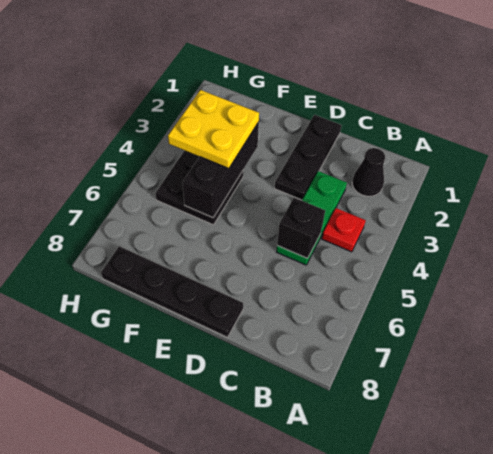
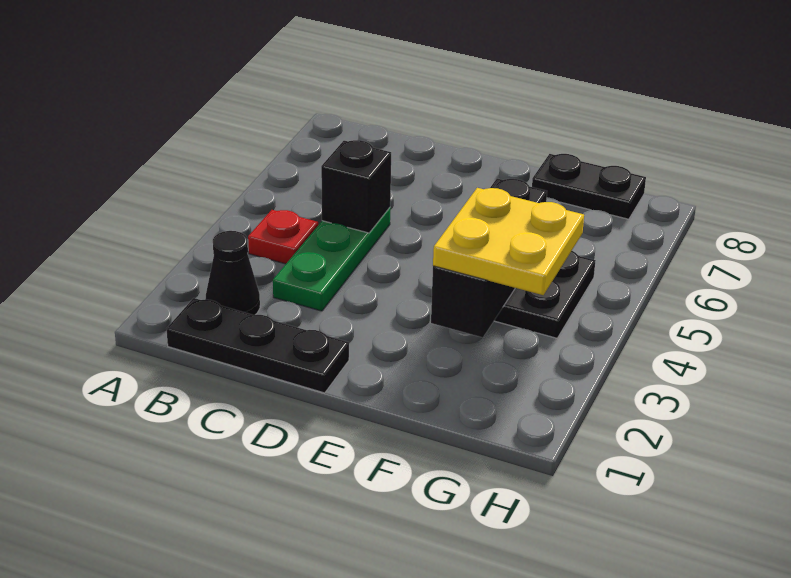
black plate D1:D3 level 1 -> black plate B1:D1 level 1
black plate D8:G8 level 1 -> black plate F8:G8 level 1

